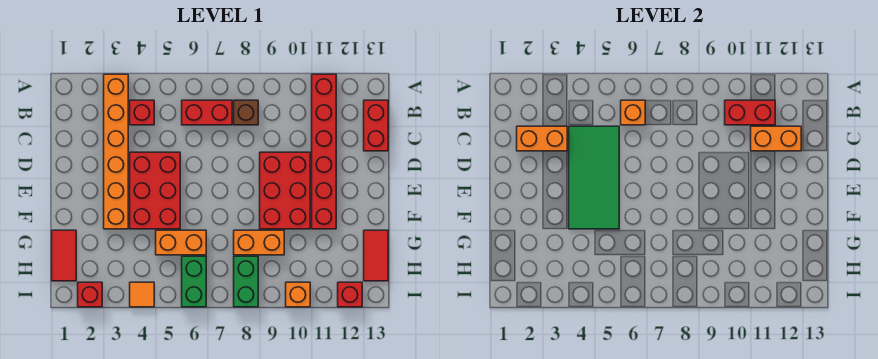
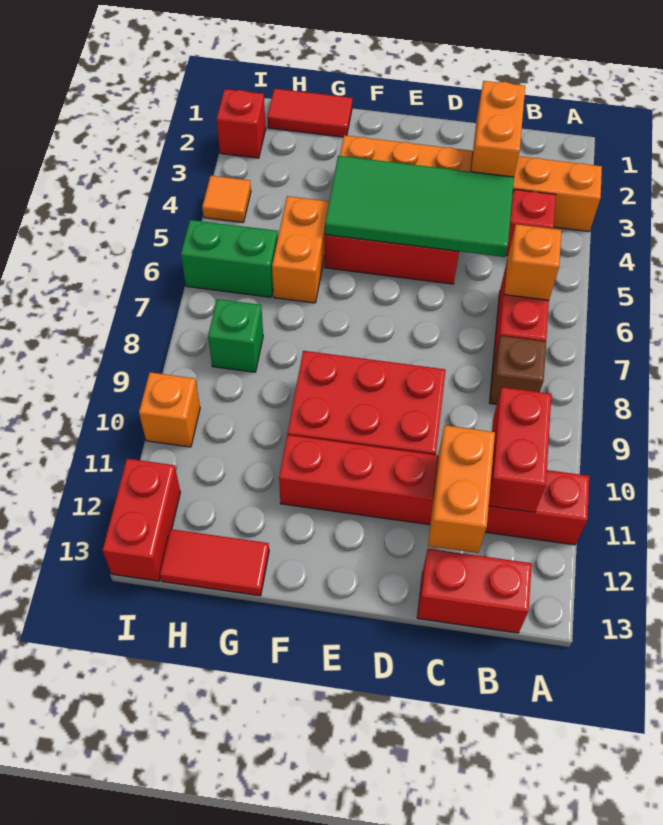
orange brick G8:G9 level 1 -> none
green brick H8:I8 level 1 -> green brick H8 level 1
red brick I12 level 1 -> red brick I12:I13 level 1

